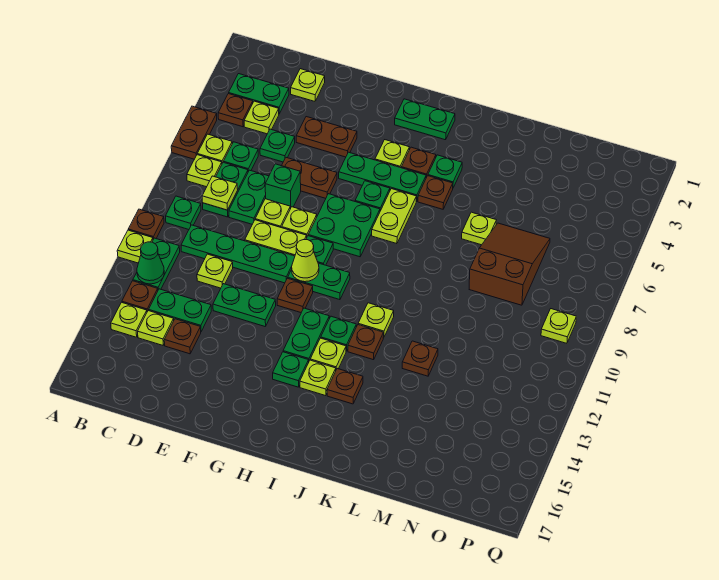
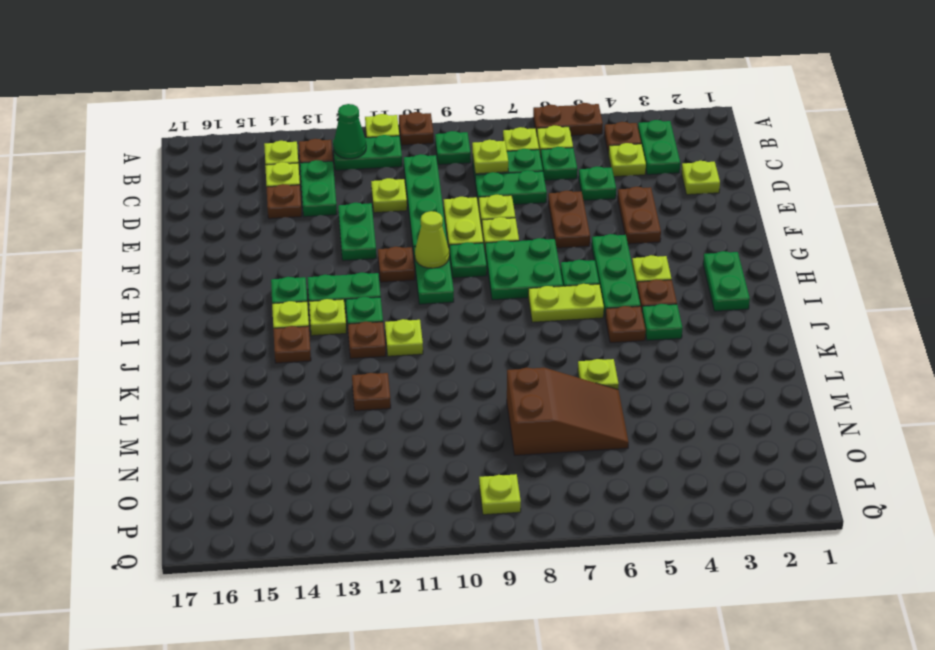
green brick E7 level 1 -> none

